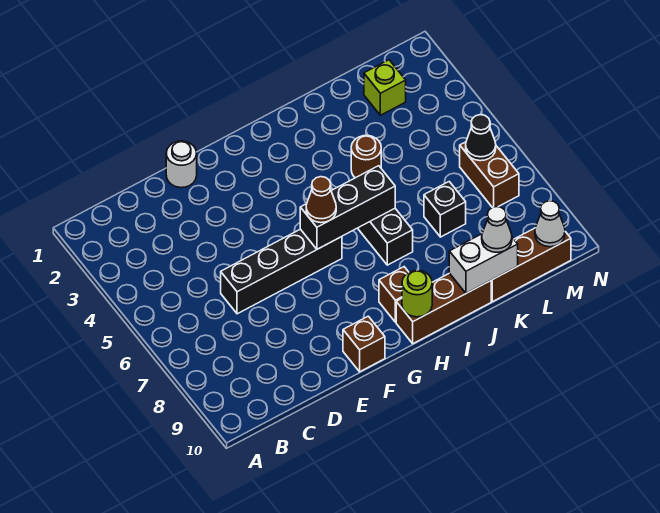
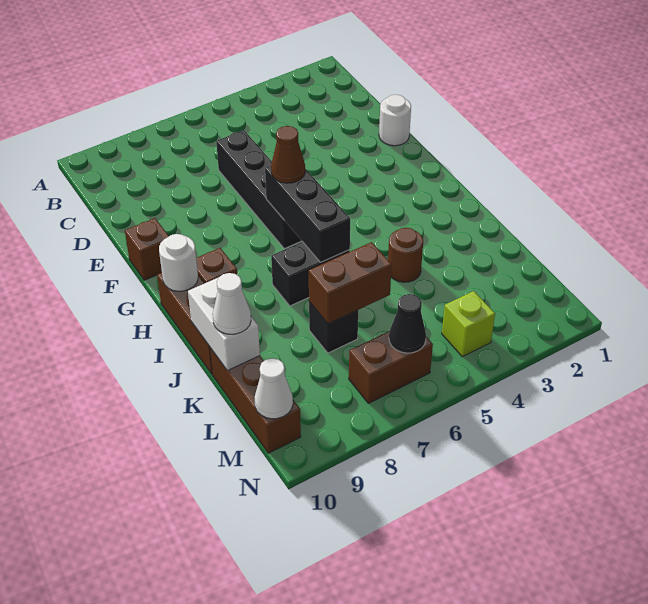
lime round brick H10 level 2 -> white round brick H10 level 2
none -> brown brick K6:K7 level 2
lime brick L2 level 1 -> lime brick M4 level 1

